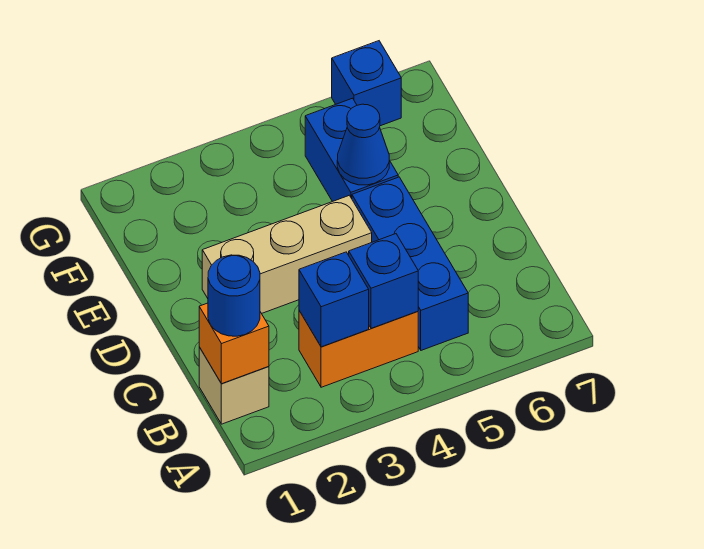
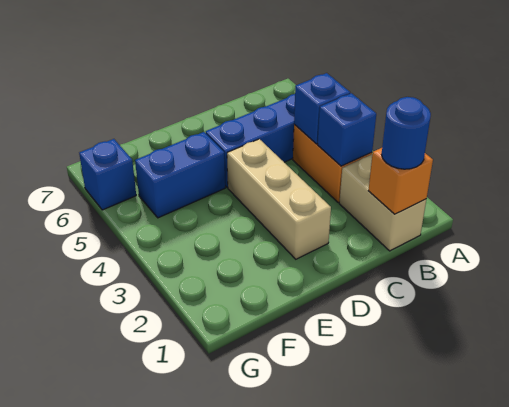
tan brick B1 level 1 -> tan brick B1:B2 level 1
blue cone E5 level 2 -> none

